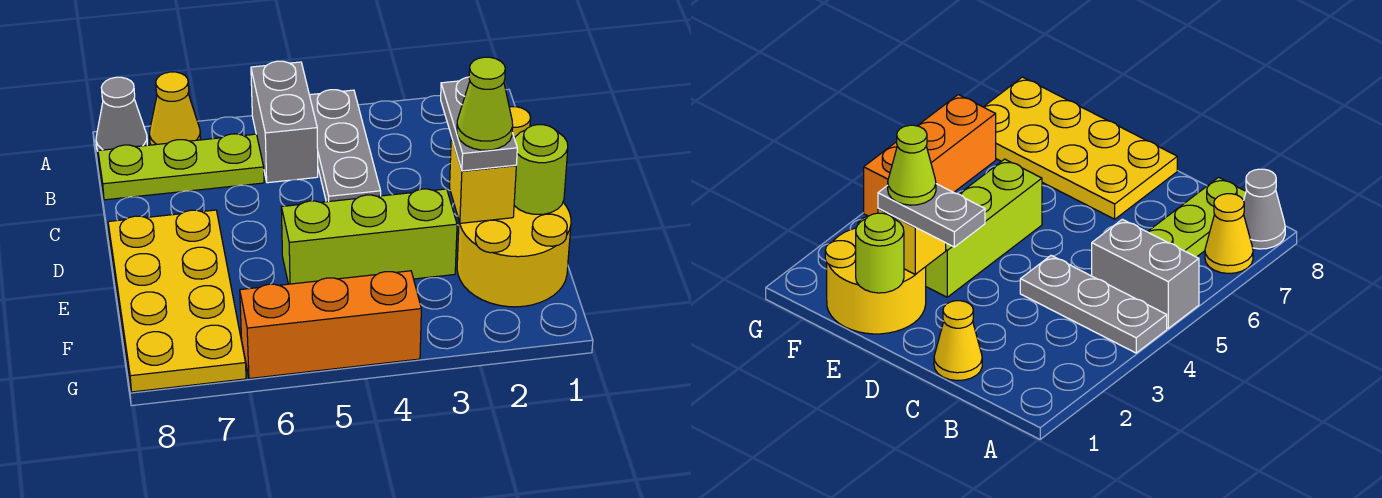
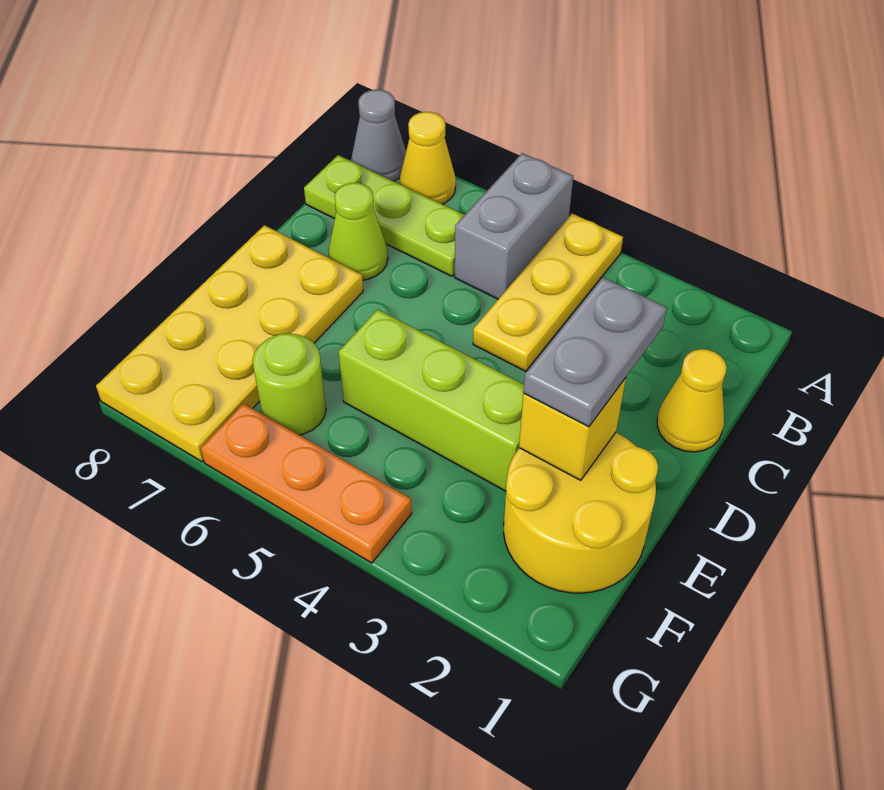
grey plate A4:C4 level 1 -> yellow plate A4:C4 level 1
lime round brick E1 level 2 -> lime round brick F6 level 1
lime cone E2 level 4 -> lime cone C7 level 1
orange brick G4:G6 level 1 -> orange plate G4:G6 level 1

